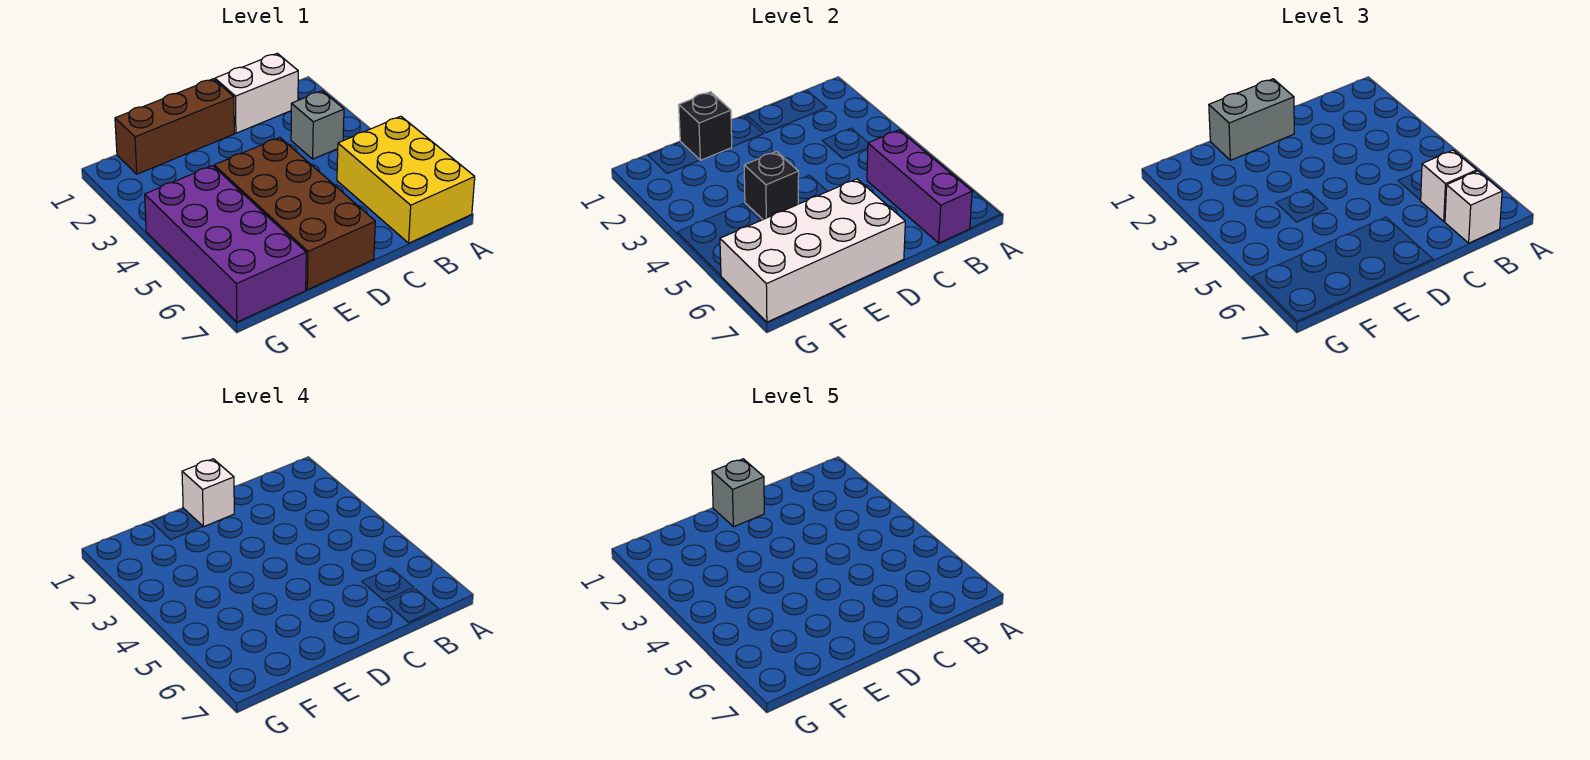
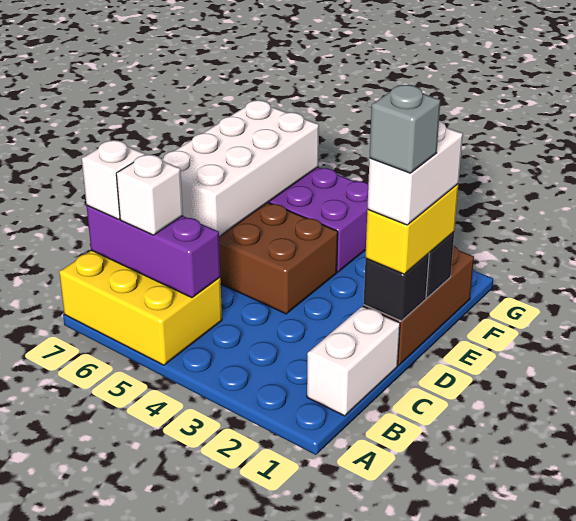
grey brick B3 level 1 -> none
grey brick D1:E1 level 3 -> yellow brick D1:E1 level 3
white brick D1 level 4 -> white brick D1:E1 level 4
black brick E4 level 2 -> black brick D1 level 2

